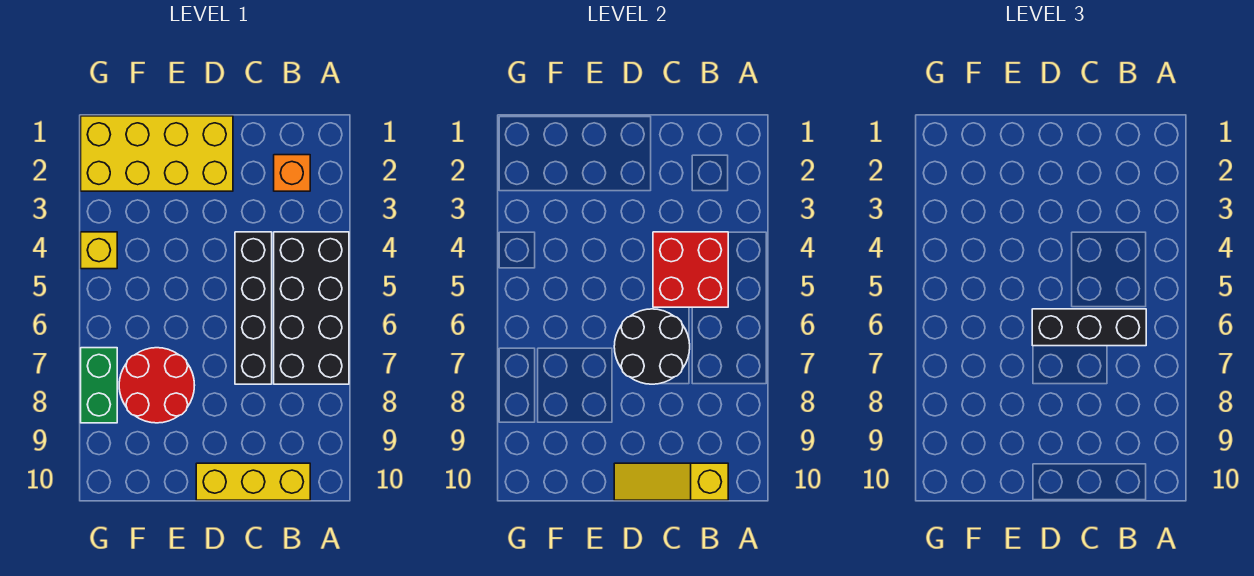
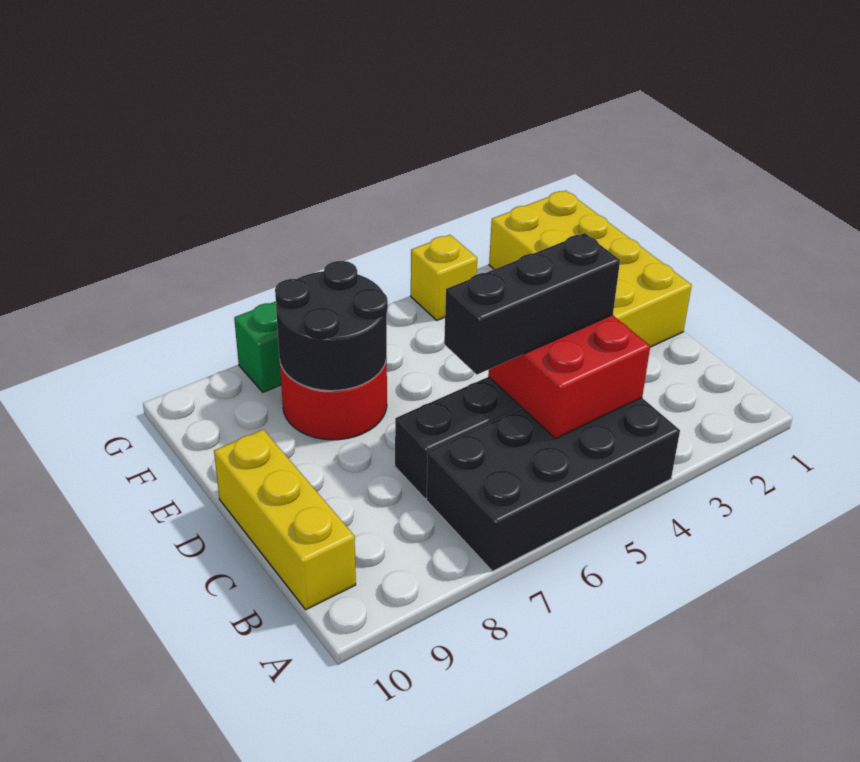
orange brick B2 level 1 -> none
black brick B6:D6 level 3 -> black brick C4:C6 level 3
yellow slope B10:D10 level 2 top B -> none
black round brick C6:D7 level 2 -> black round brick E7:F8 level 2

